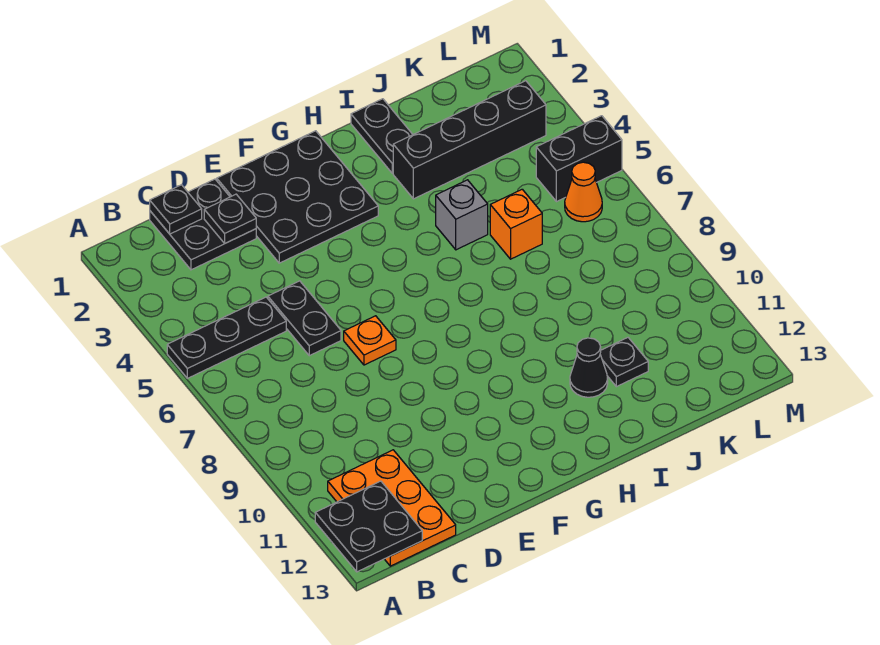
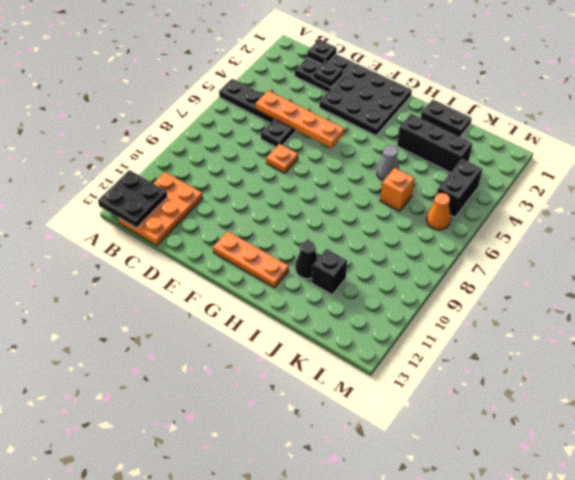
none -> orange plate C5:F5 level 2
none -> orange plate F12:H12 level 1
black plate I1:I2 level 1 -> black plate I1:J1 level 1
black brick I3:L3 level 1 -> black brick I3:K3 level 1
grey brick I5 level 1 -> grey cone I5 level 1
black plate J11 level 1 -> black brick J11 level 1
black brick L5:M5 level 1 -> black brick L4:L5 level 1

